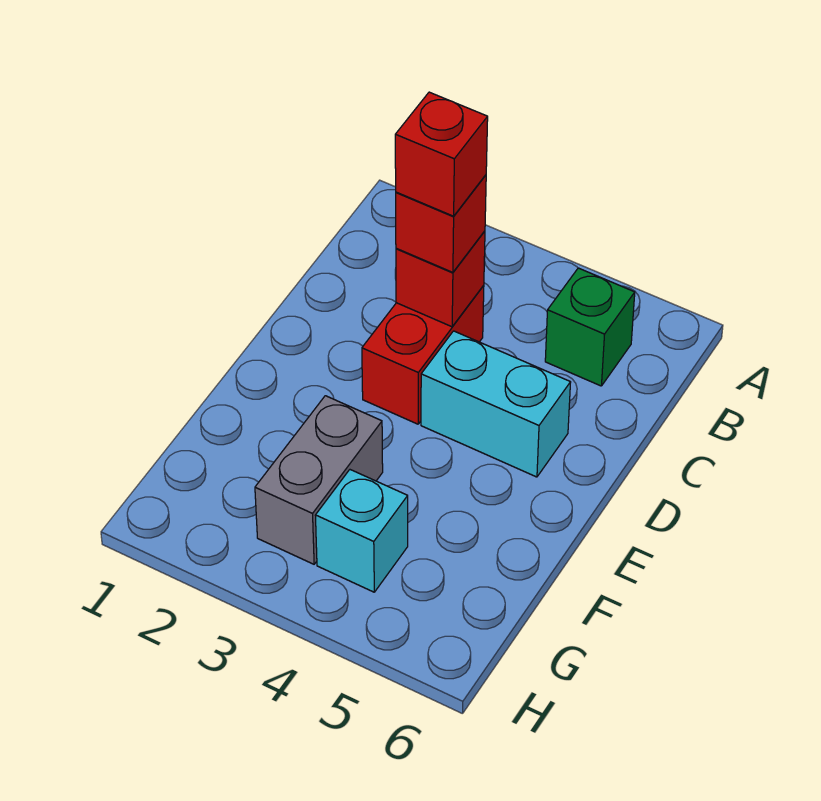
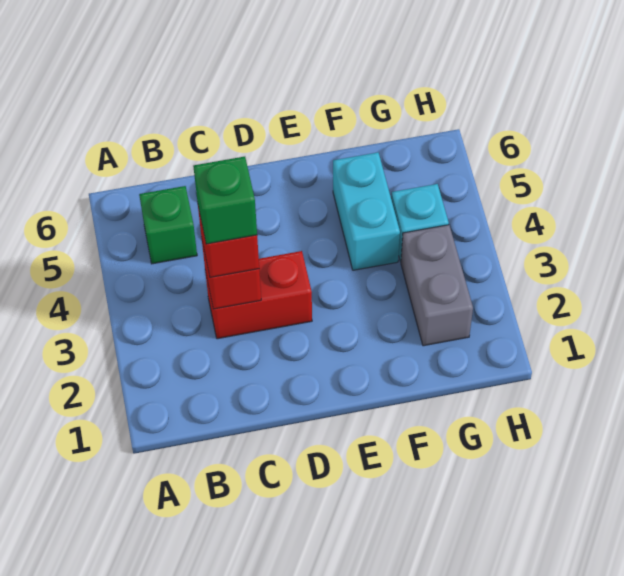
red brick C3 level 4 -> green brick C3 level 4
cyan brick D4:D5 level 1 -> cyan brick F4:F5 level 1
grey brick F3:G3 level 1 -> grey brick G2:G3 level 1

